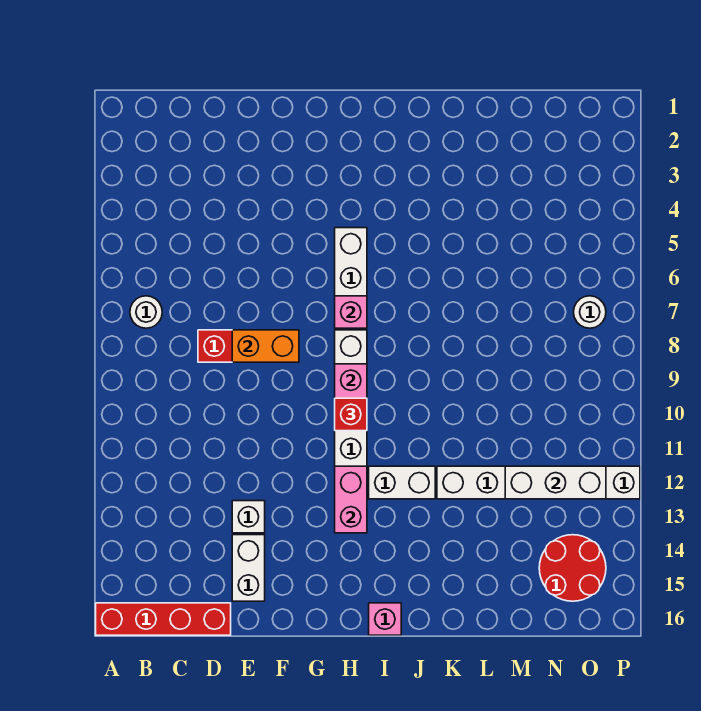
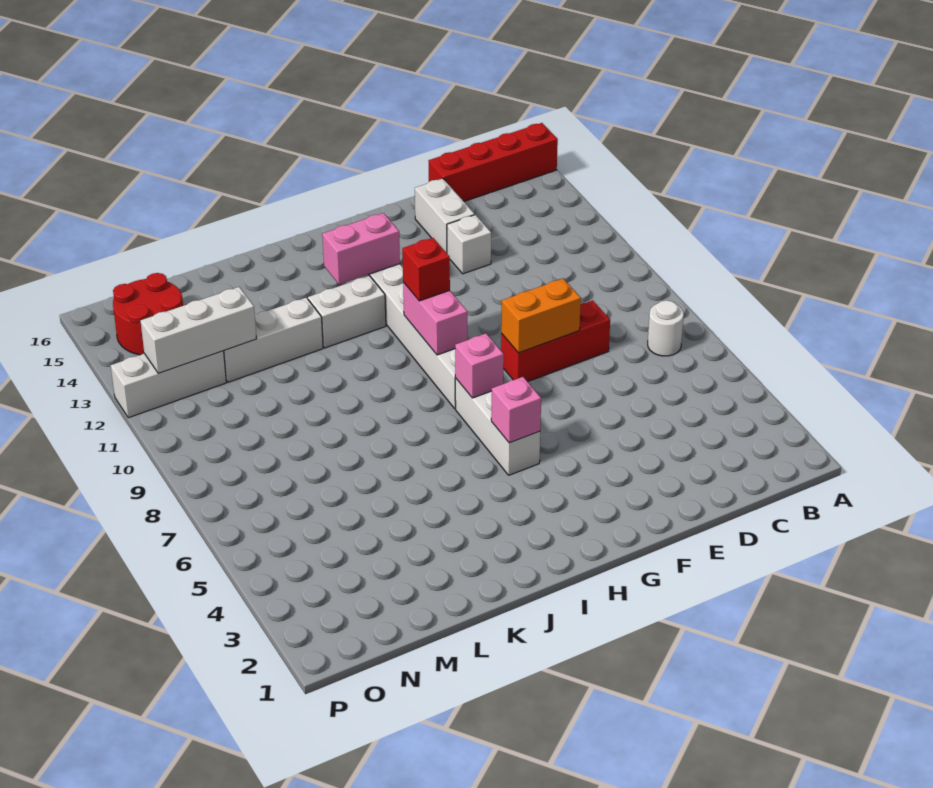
pink brick H12:H13 level 2 -> pink brick H13:I13 level 2
pink brick I16 level 1 -> pink brick H5 level 2
white round brick O7 level 1 -> none

